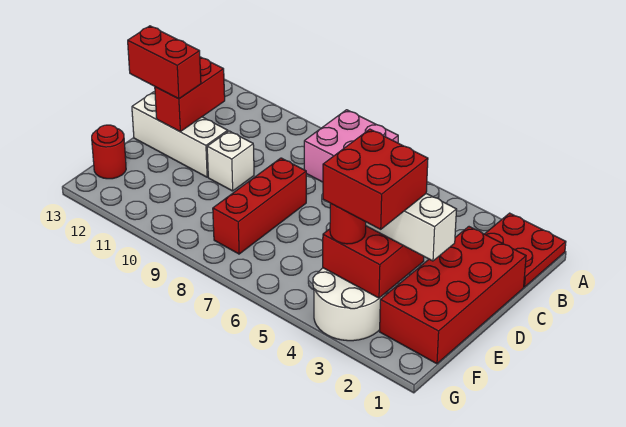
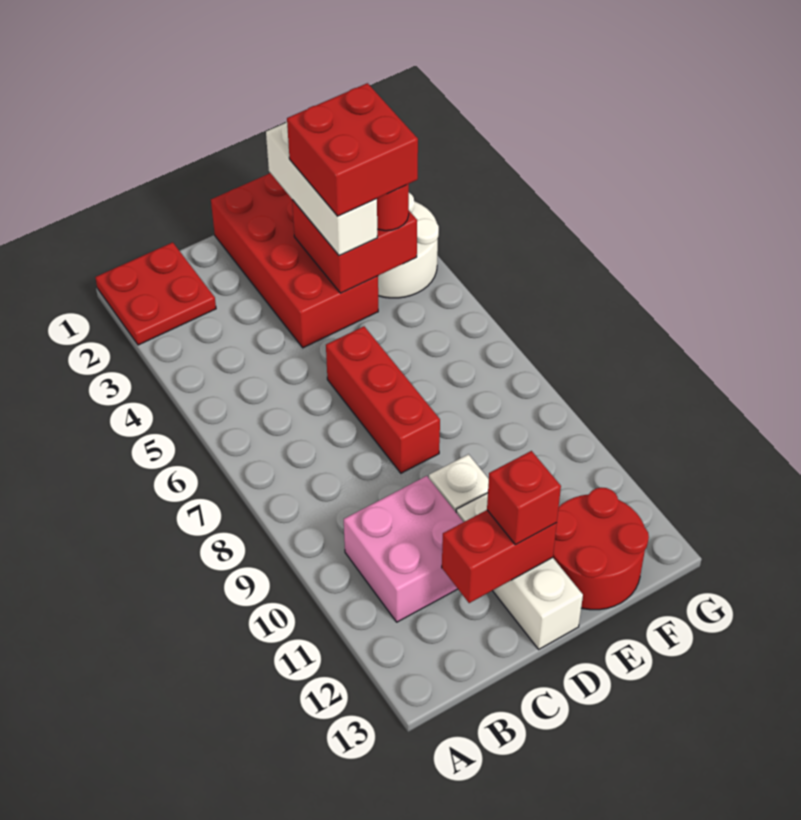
pink brick A7:B8 level 1 -> pink brick B10:C11 level 1
red brick C1:F2 level 1 -> red brick D1:E4 level 1
red brick D8:F8 level 1 -> red brick D6:D8 level 1
red brick D12:D13 level 3 -> red brick D12 level 3
red round brick F13 level 1 -> red round brick E12:F13 level 1

